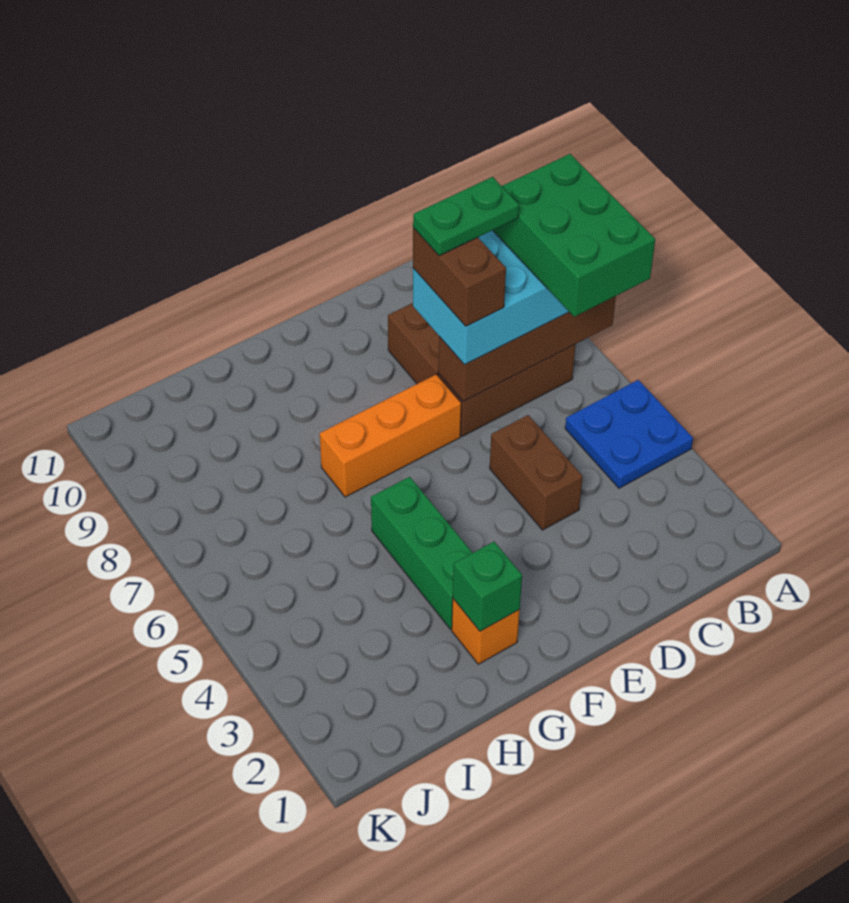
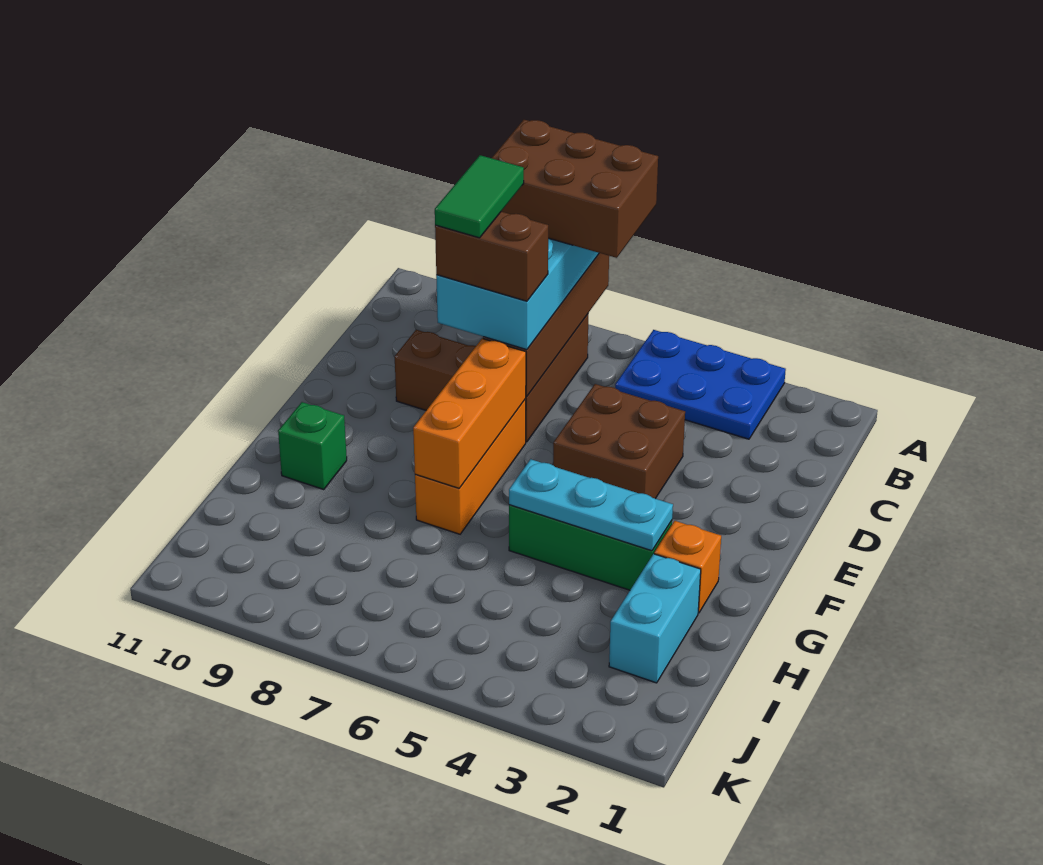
blue plate A4:B5 level 1 -> blue plate A3:B5 level 1
green brick A6:B8 level 4 -> brown brick A6:B8 level 4
green plate C8:D8 level 5 -> green tile C8:D8 level 5
brown brick D4:D5 level 1 -> brown brick D4:E5 level 1
none -> orange brick E7:G7 level 2
green brick G2 level 2 -> green brick G10 level 1
none -> cyan plate G3:G5 level 2
none -> cyan brick H2:I2 level 1

